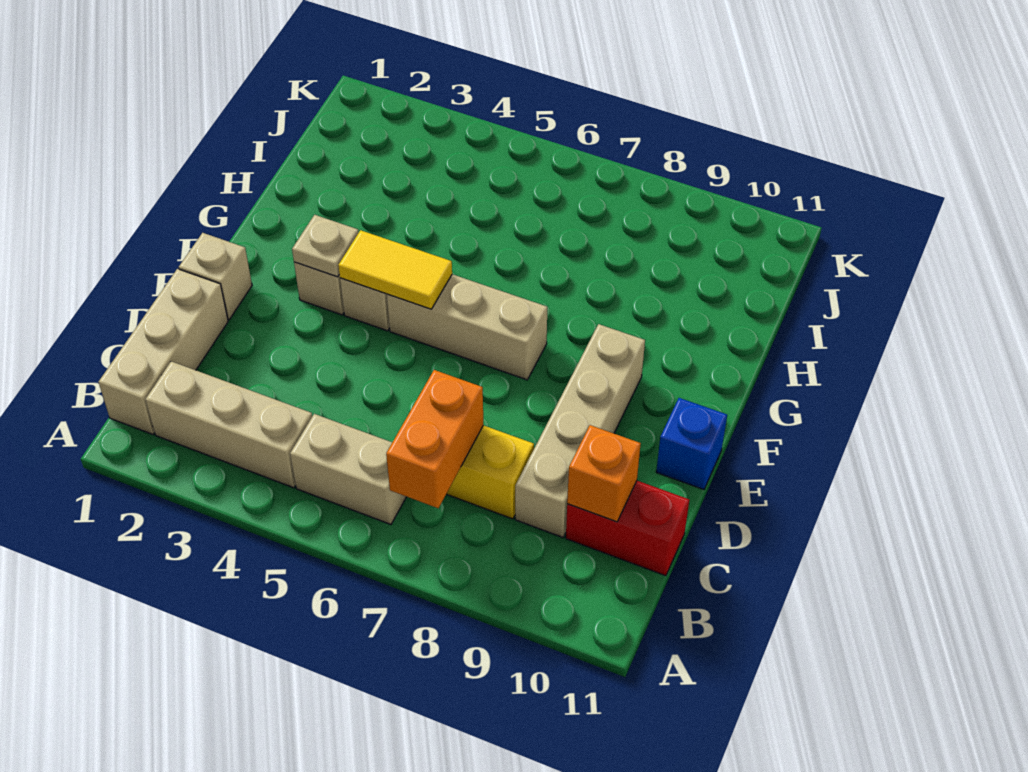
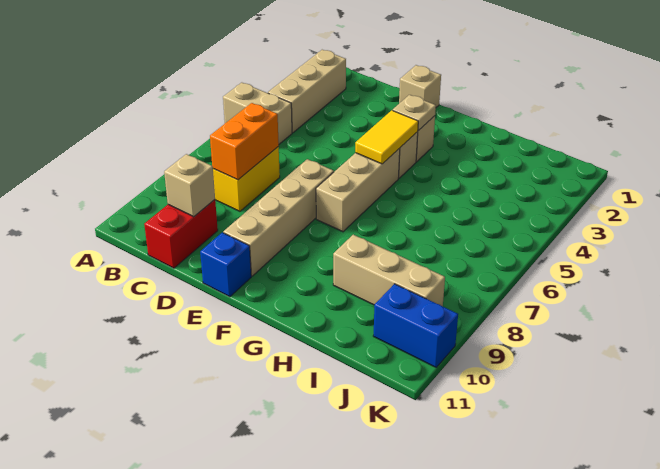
tan brick B1:D1 level 1 -> tan brick H9:J9 level 1
tan brick B5:B6 level 1 -> tan brick A5:B5 level 1
orange brick B7:C7 level 2 -> orange brick C7:C8 level 2
tan brick C9:F9 level 1 -> tan brick E7:E10 level 1
orange brick C10 level 2 -> tan brick C10 level 2
none -> blue brick J10:K10 level 1

